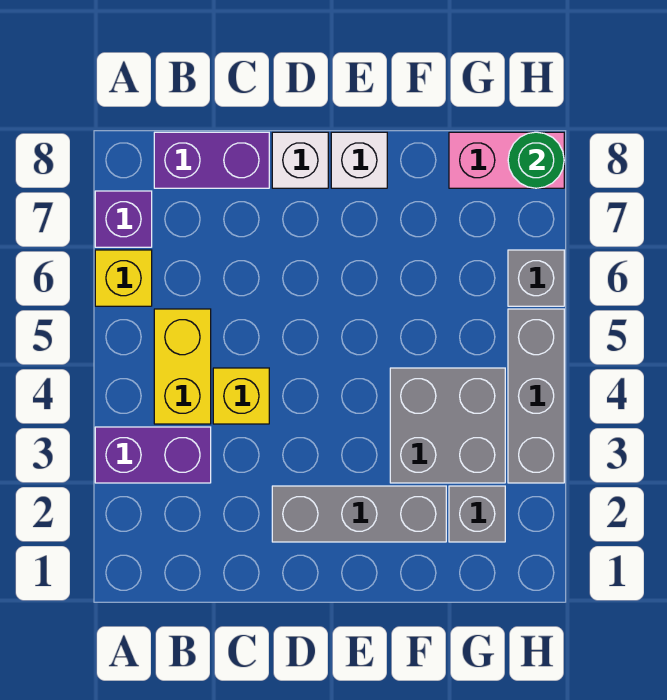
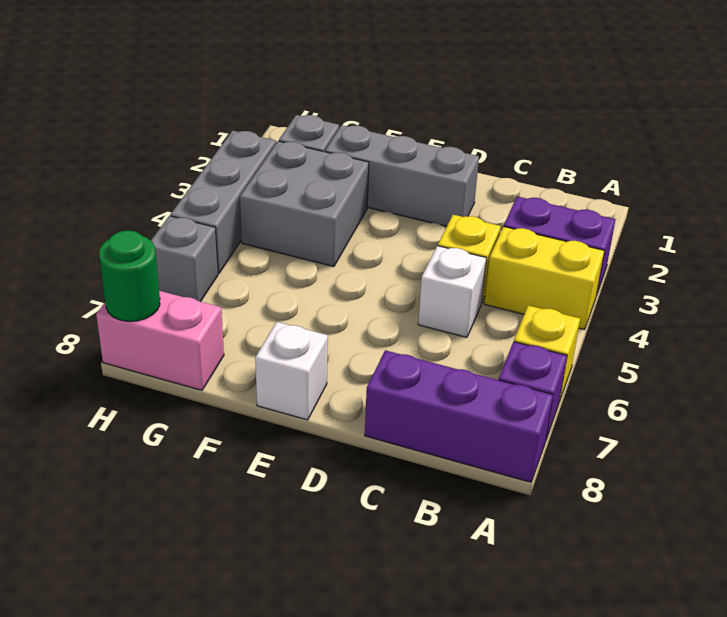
yellow brick B4:B5 level 1 -> yellow brick A4:B4 level 1
purple brick B8:C8 level 1 -> purple brick A8:C8 level 1
white brick D8 level 1 -> white brick C5 level 1

